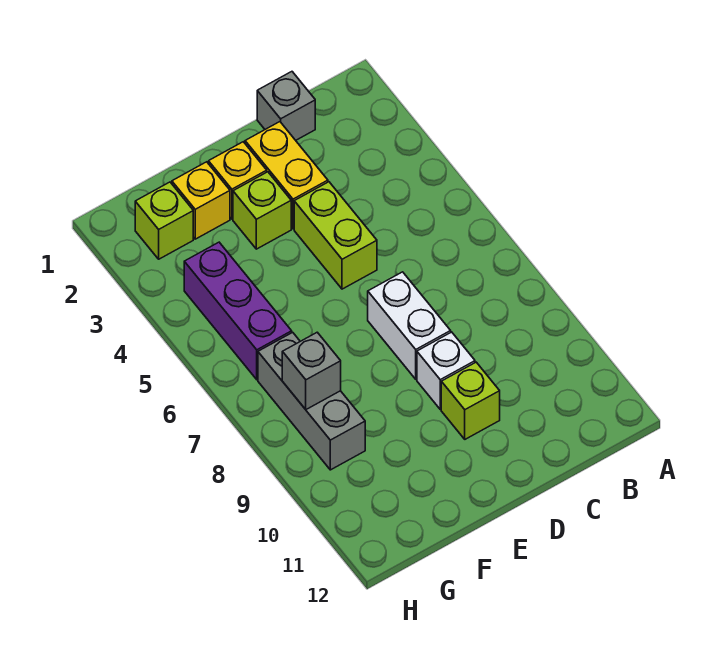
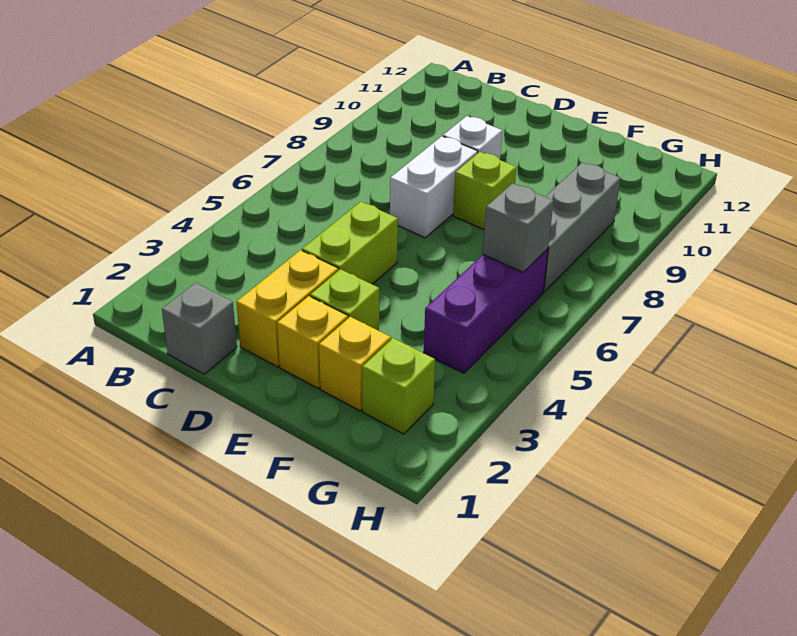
lime brick D10 level 1 -> lime brick E8 level 1
grey brick G8 level 2 -> grey brick G6 level 2

